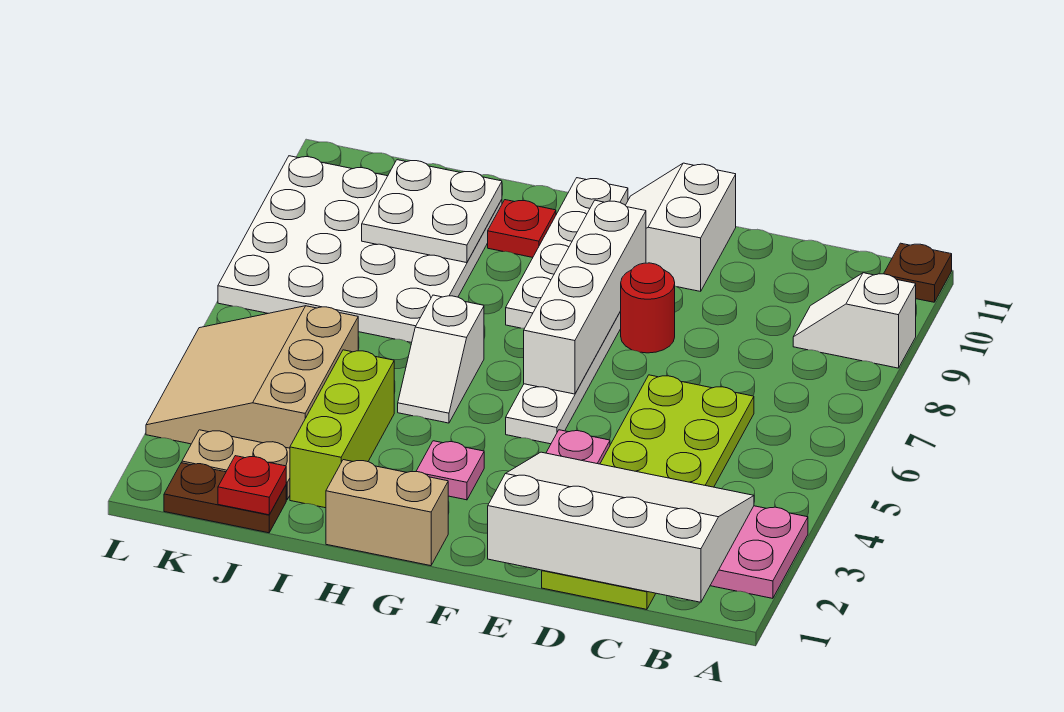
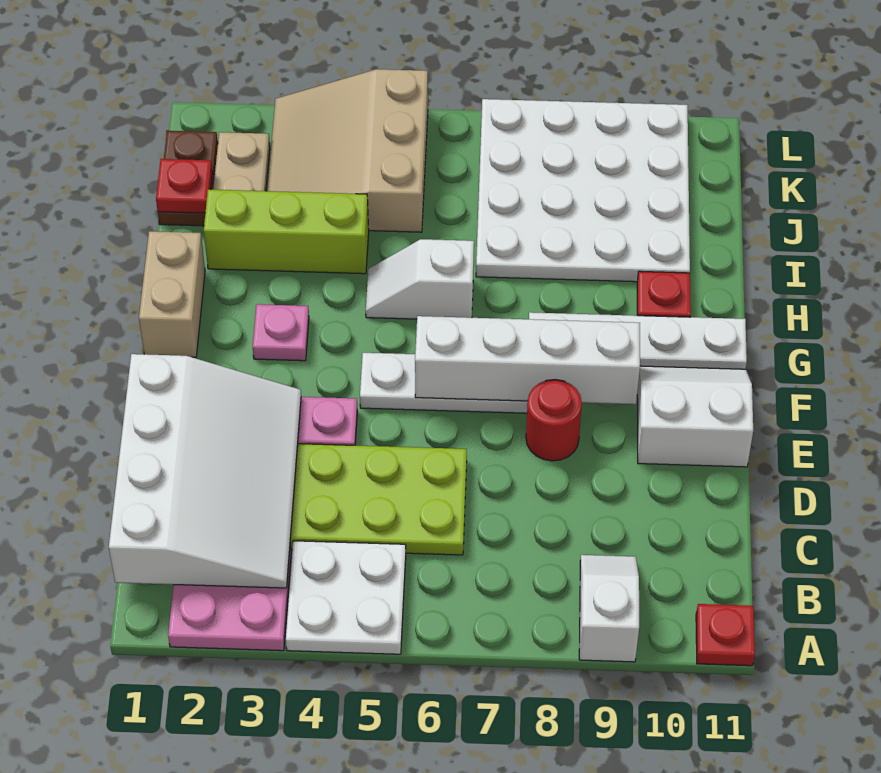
brown plate A11 level 1 -> red plate A11 level 1
white plate I9:J10 level 2 -> white plate A4:B5 level 1
tan slope J3:L5 level 1 top J -> tan slope J3:L5 level 1 top 5

